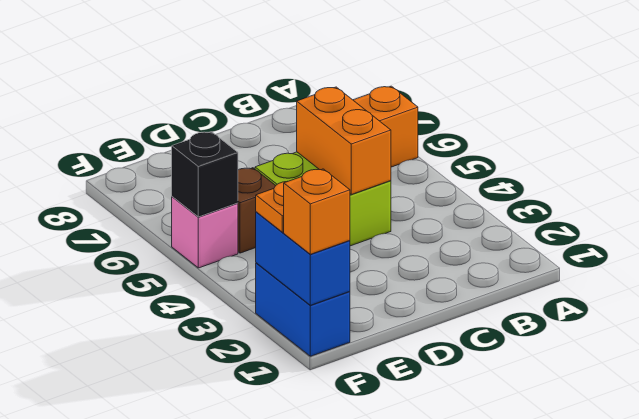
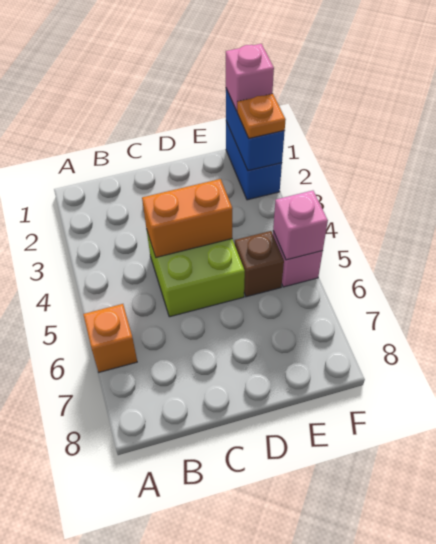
orange brick C4:C5 level 2 -> orange brick C4:D4 level 2
orange brick F1 level 3 -> pink brick F1 level 3
black brick F5 level 2 -> pink brick F5 level 2

